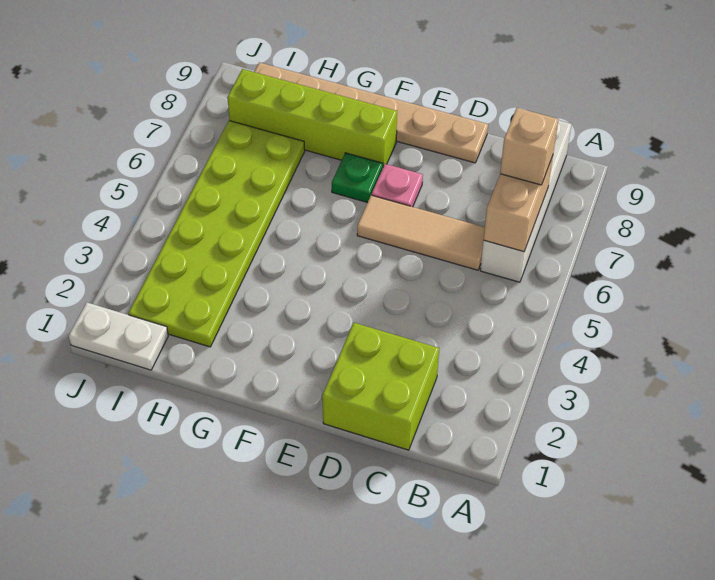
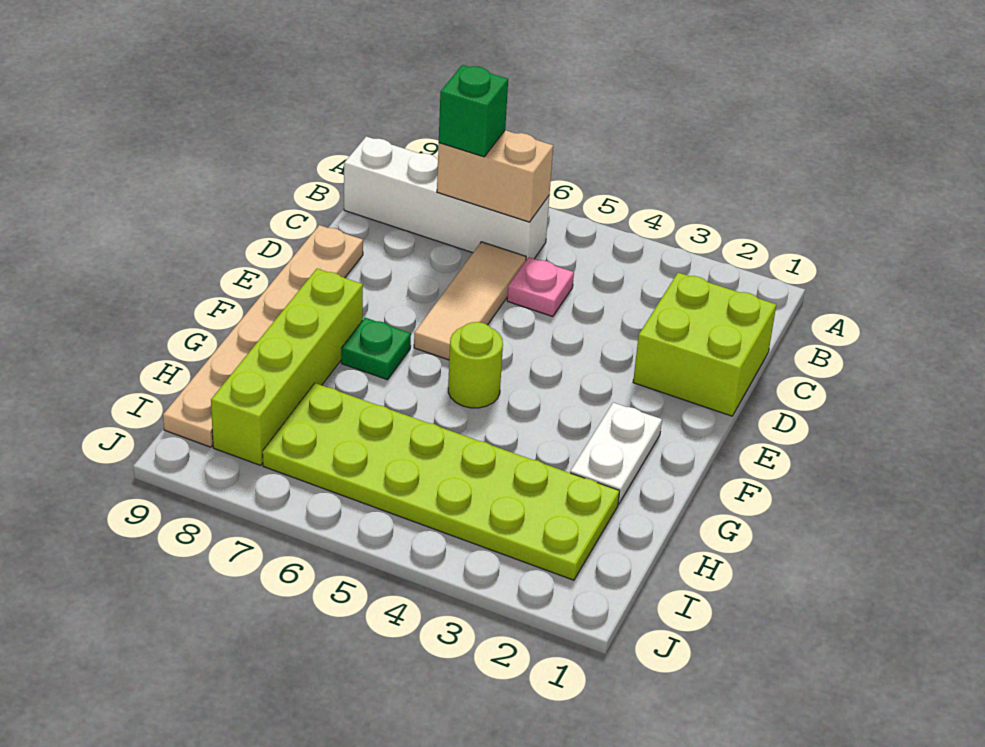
tan brick B7 level 3 -> green brick B7 level 3
pink plate E7 level 1 -> pink plate C5 level 1
none -> lime round brick F5 level 1
white plate I1:J1 level 1 -> white plate F2:G2 level 1

